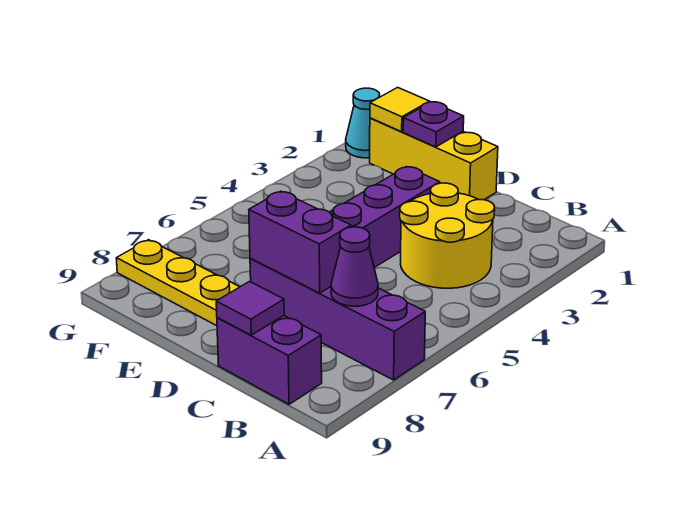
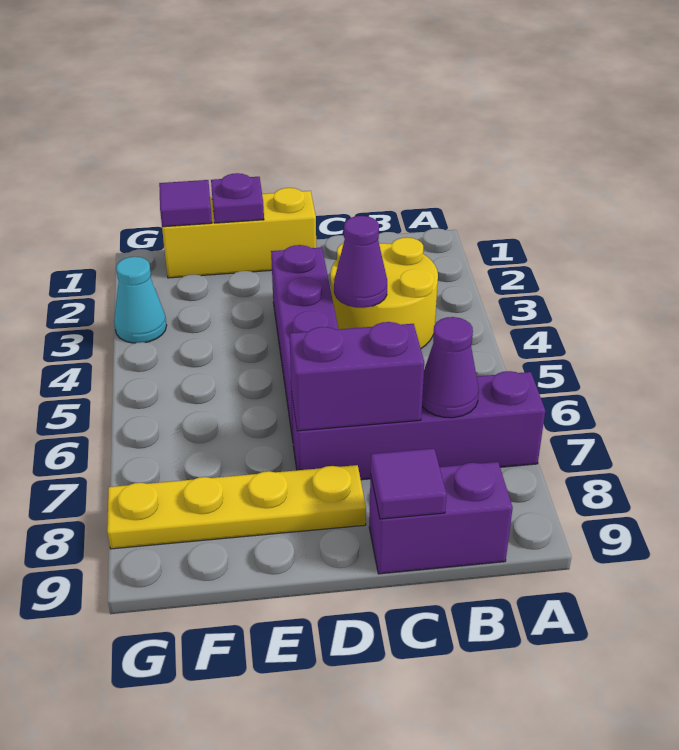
none -> purple cone C4 level 2
yellow tile F1 level 2 -> purple tile F1 level 2
cyan cone G1 level 1 -> cyan cone G3 level 1

